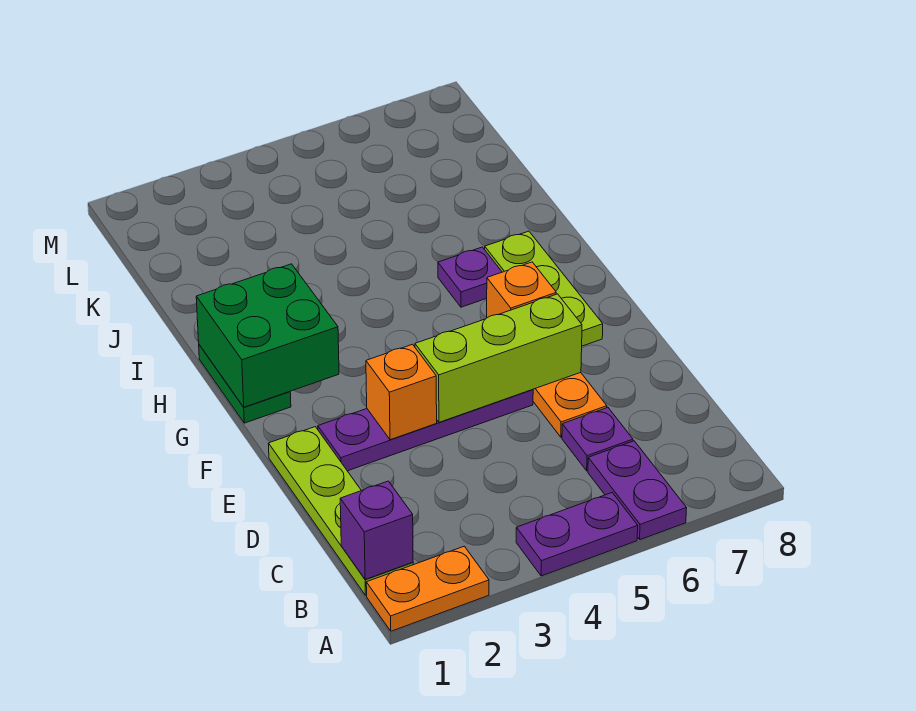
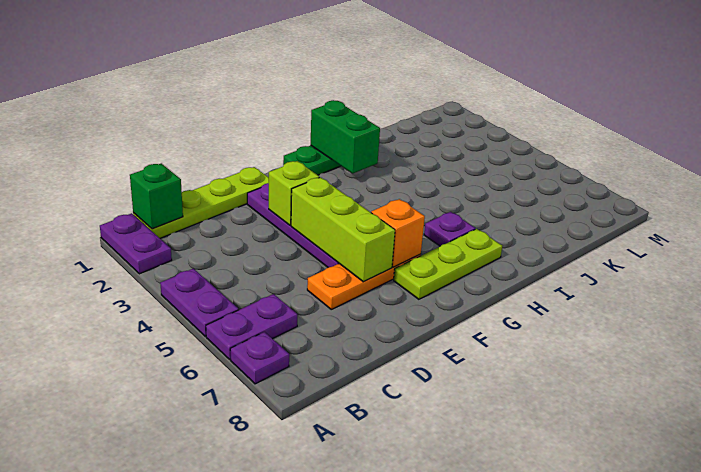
orange plate A1:A2 level 1 -> purple plate A1:A2 level 1
purple brick B1 level 2 -> green brick B1 level 2
purple plate C6 level 1 -> purple plate A7 level 1
orange brick E3 level 2 -> lime brick E3 level 2
green brick G1:H2 level 2 -> green brick H1:H2 level 2

